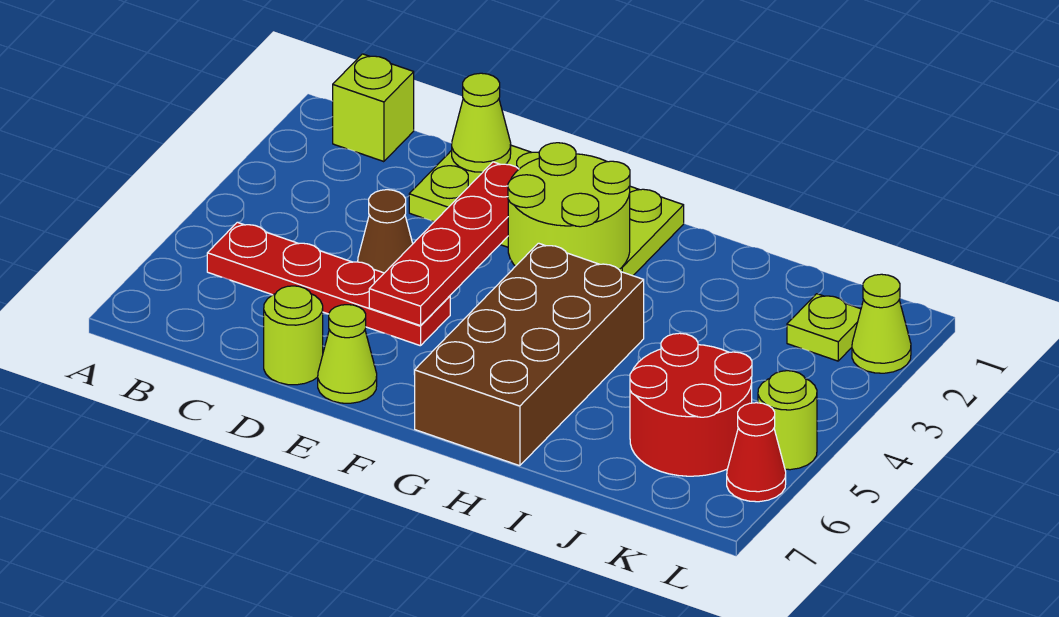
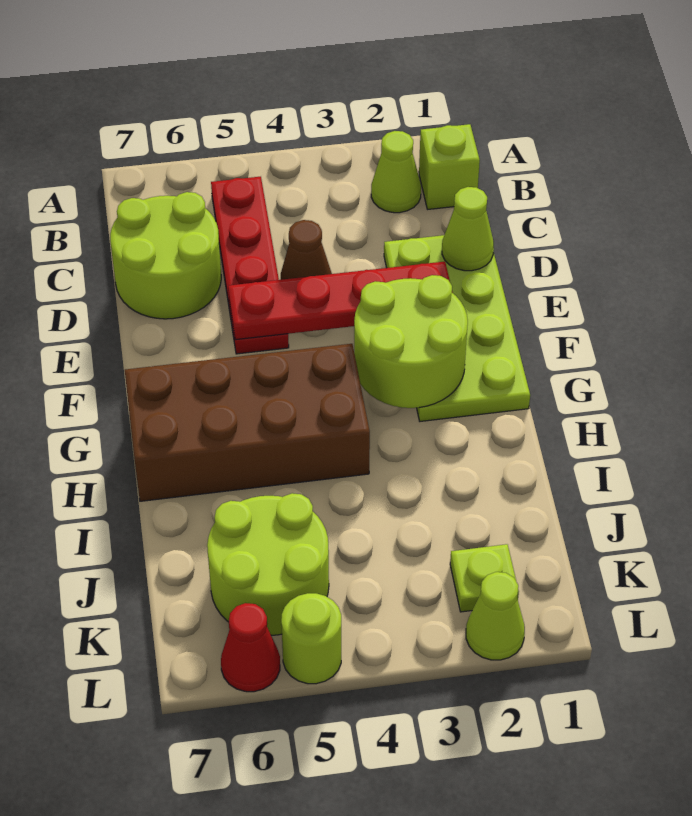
lime round brick D7 level 1 -> lime round brick C6:D7 level 1
lime cone E7 level 1 -> lime cone B2 level 1
red round brick J5:K6 level 1 -> lime round brick J5:K6 level 1

